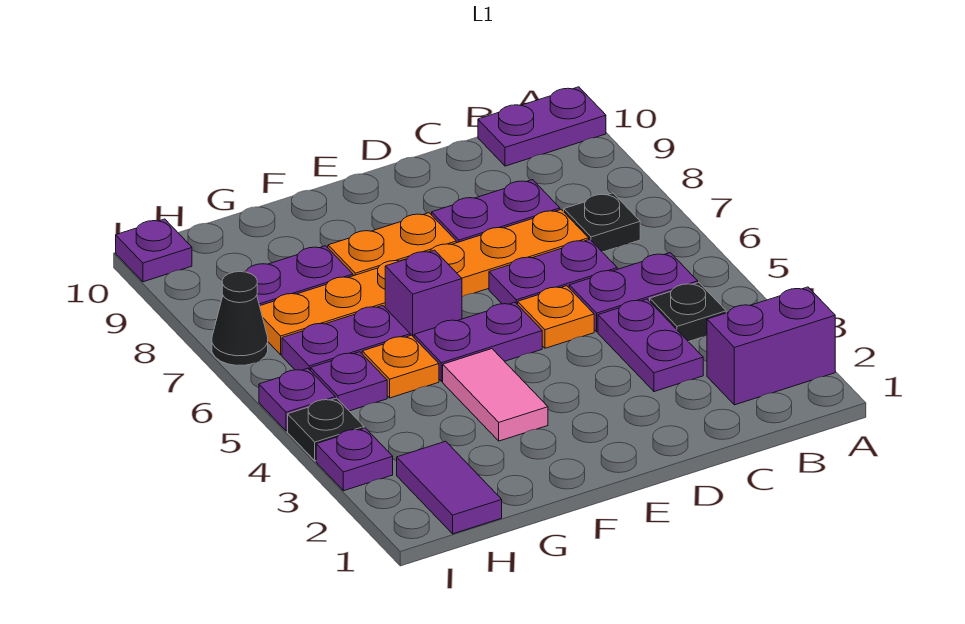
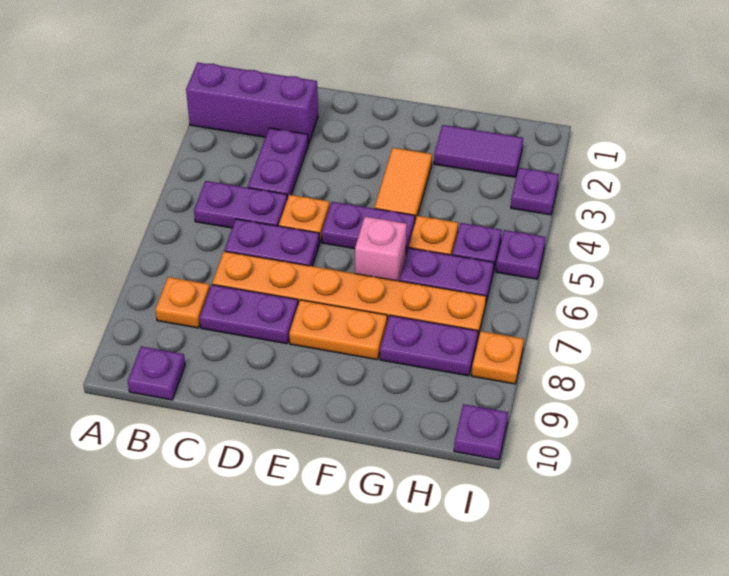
purple brick A2:B2 level 1 -> purple brick A2:C2 level 1
purple plate A10:B10 level 1 -> purple plate B10 level 1
black plate B4 level 1 -> none
black plate B7 level 1 -> none
none -> orange plate B8 level 1
pink tile F3:F4 level 1 -> orange tile F3:F4 level 1
purple brick F6 level 1 -> pink brick F6 level 1
purple tile H1:H2 level 1 -> purple tile G2:H2 level 1
black plate I4 level 1 -> none
black cone I7 level 1 -> none
none -> orange plate I8 level 1

